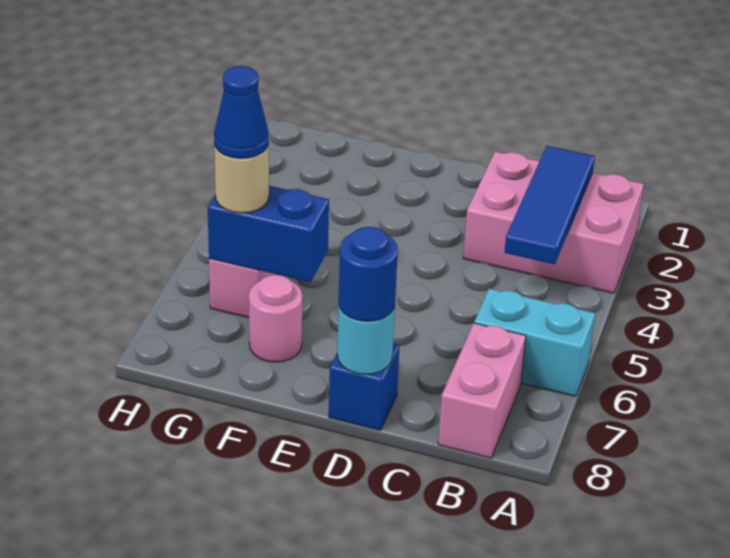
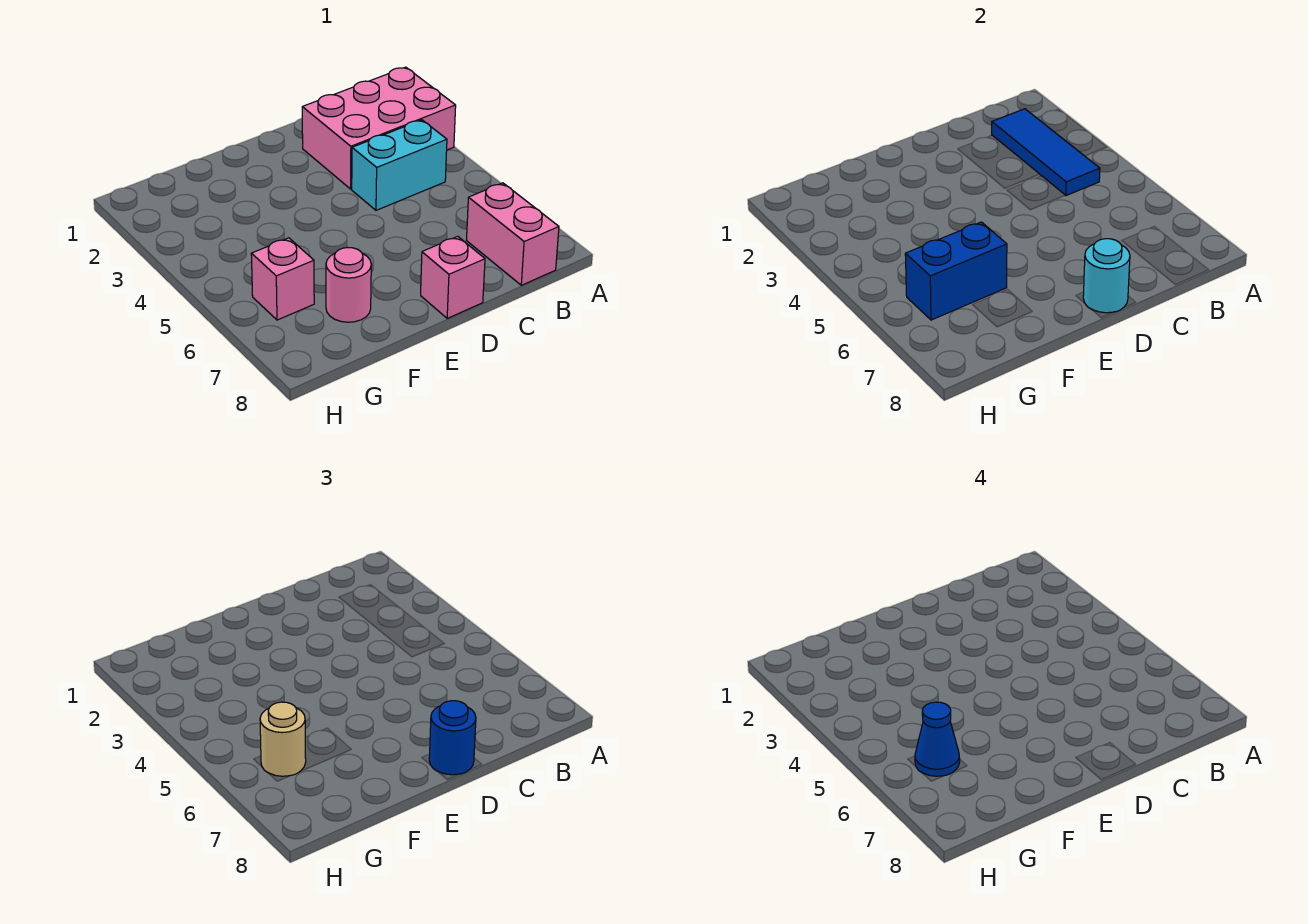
cyan brick A6:B6 level 1 -> cyan brick B4:C4 level 1
blue brick D8 level 1 -> pink brick D8 level 1

